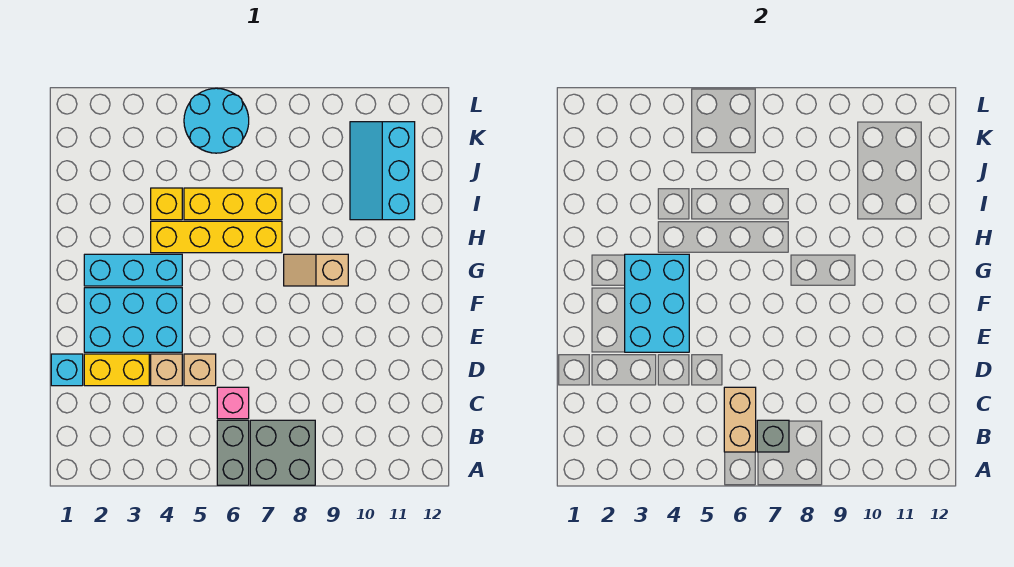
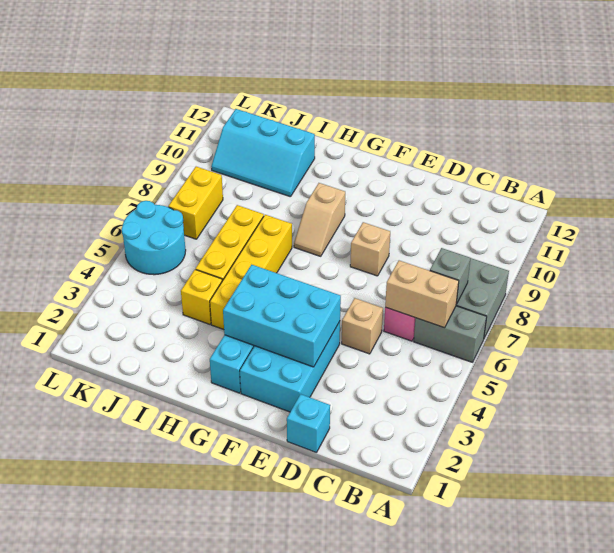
yellow brick D2:D3 level 1 -> yellow brick K7:K8 level 1
tan brick D4 level 1 -> tan brick E8 level 1

